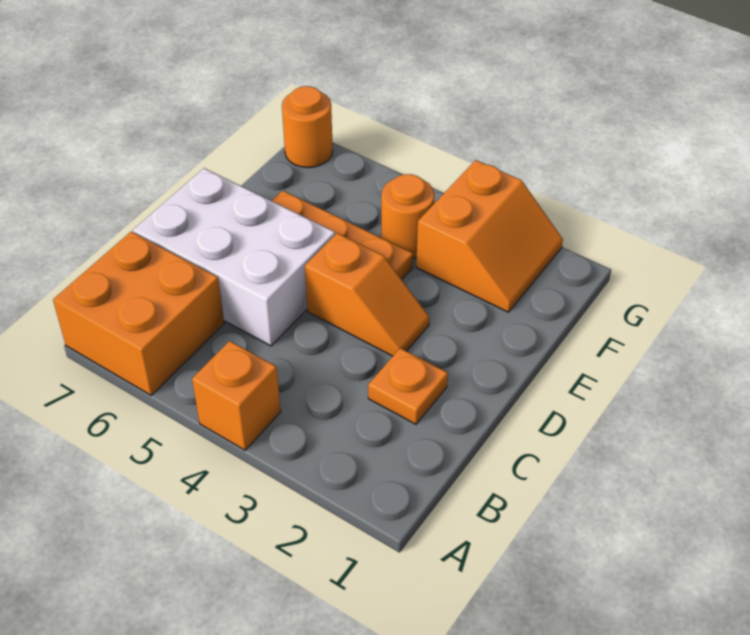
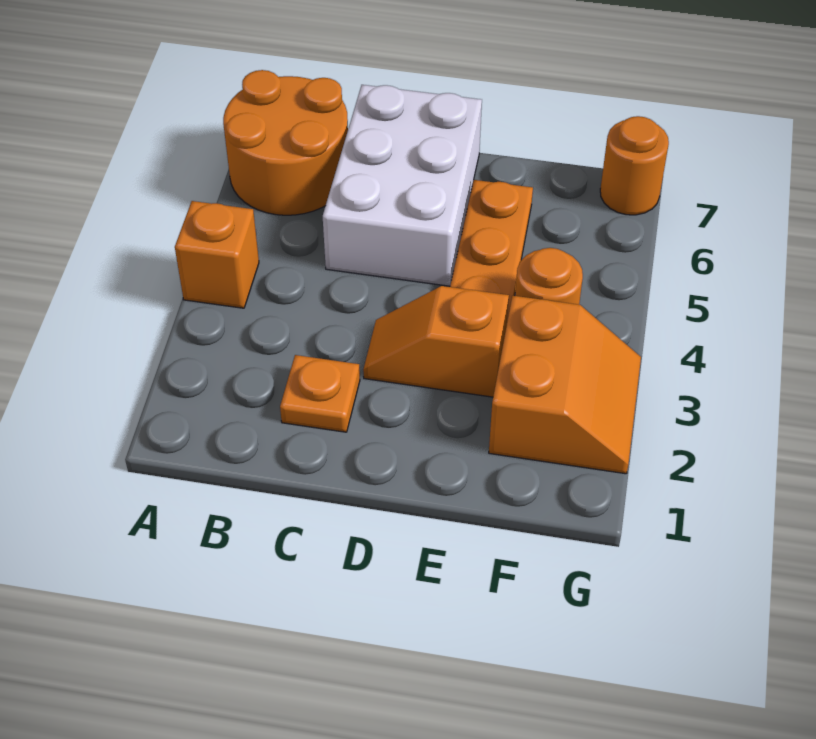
orange brick A6:B7 level 1 -> orange round brick A6:B7 level 1
orange slope D3:D4 level 1 top 4 -> orange slope D3:E3 level 1 top E
orange slope F2:G3 level 1 top 3 -> orange slope F2:G3 level 1 top F

